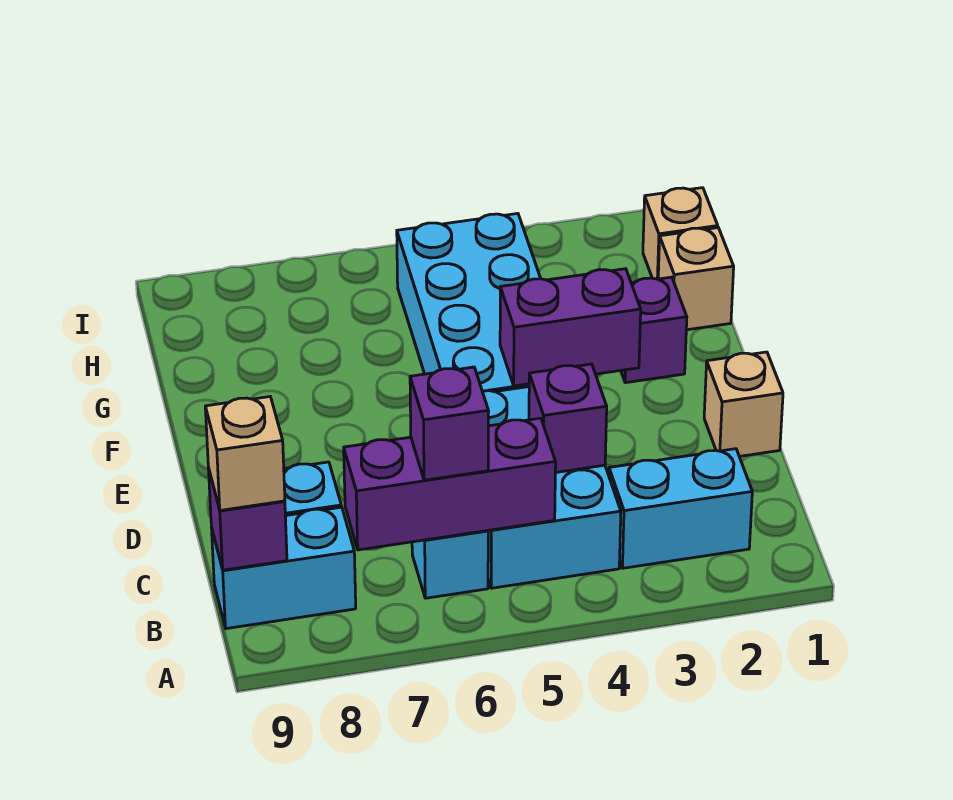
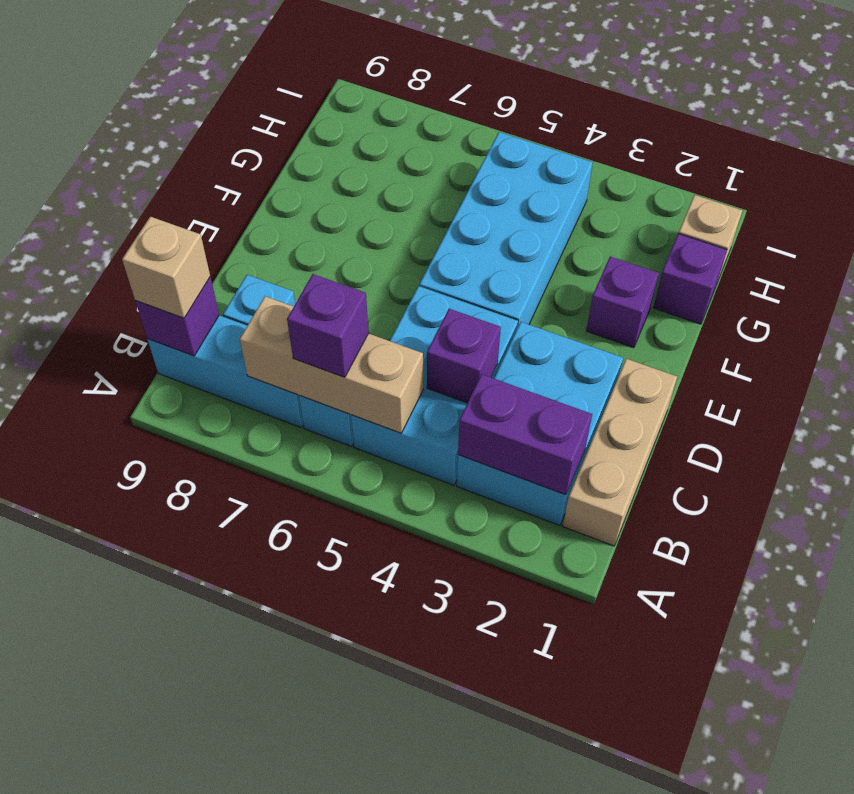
cyan brick B2:B3 level 1 -> cyan brick B2:D3 level 1
purple brick B5:B7 level 2 -> tan brick B5:B7 level 2
cyan brick B8:B9 level 1 -> cyan brick B7:B9 level 1
tan brick D1 level 1 -> tan brick B1:D1 level 1
purple brick E3:E4 level 2 -> purple brick B2:B3 level 2
tan brick G1 level 1 -> purple brick G1 level 1

